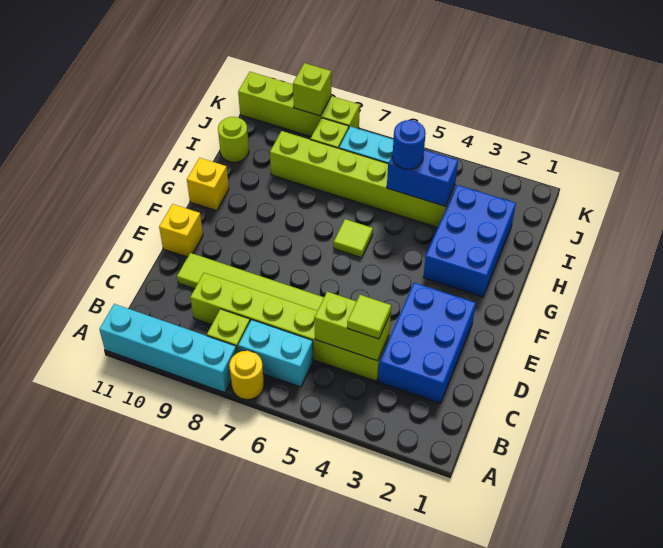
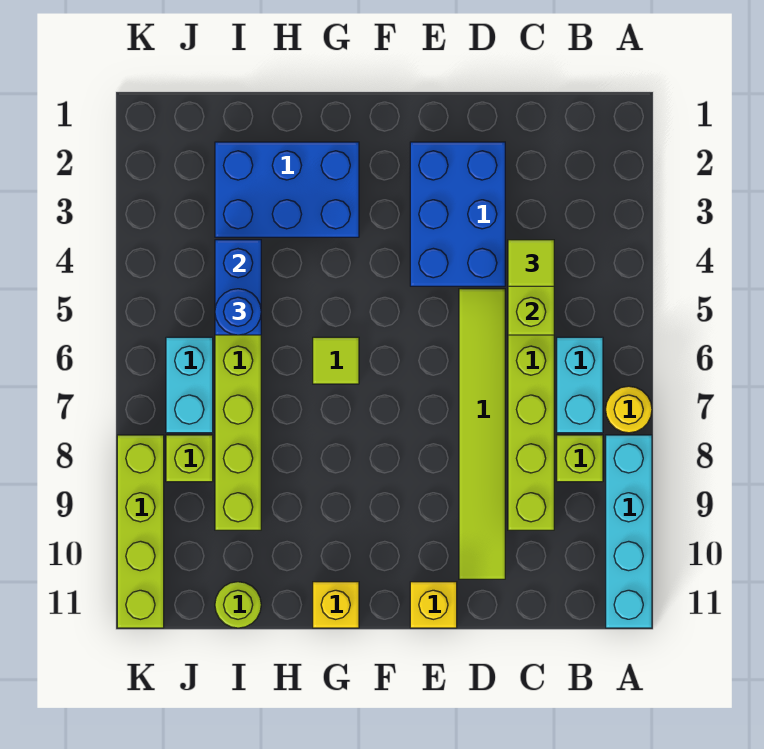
blue brick C2:E3 level 1 -> blue brick D2:E4 level 1
lime brick K9 level 2 -> none

